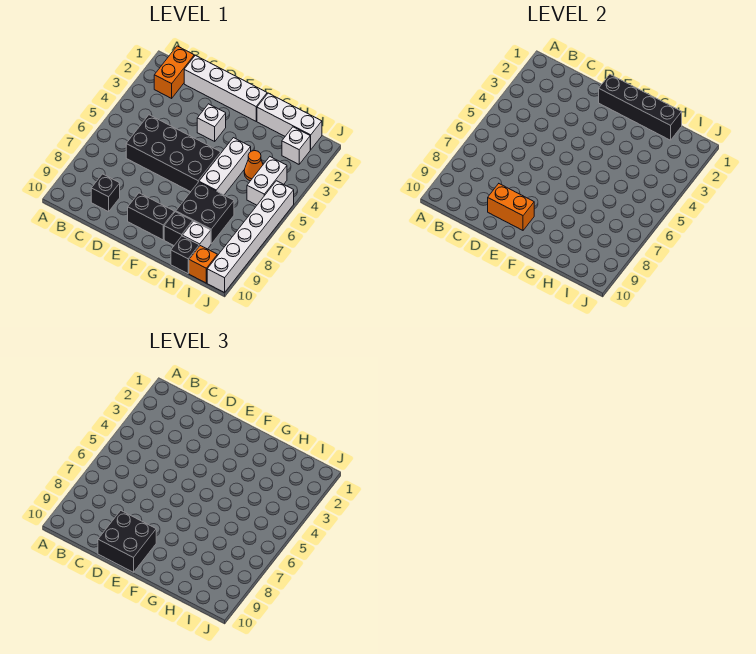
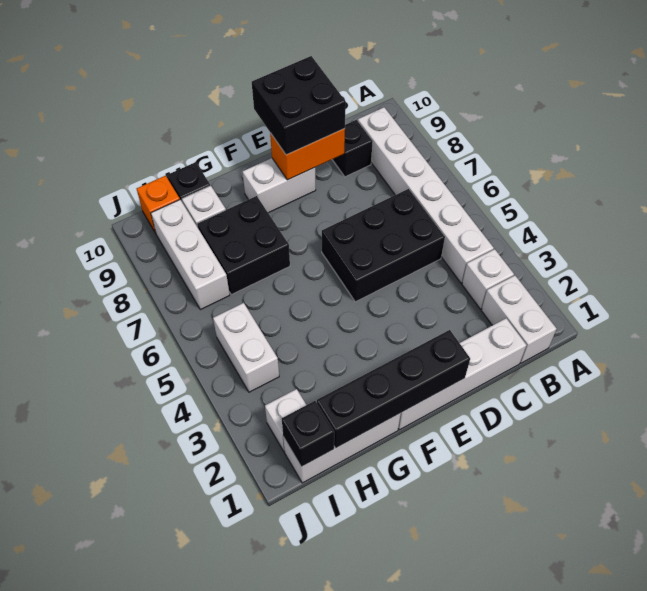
orange brick B1:B2 level 1 -> white brick B1:B2 level 1
black brick C5:F6 level 1 -> black brick C5:E6 level 1
white brick E3 level 1 -> white brick B3 level 1
black brick E9:F9 level 1 -> white brick E9:F9 level 1
white brick G4:G6 level 1 -> white brick I7:I9 level 1
black brick G9 level 1 -> black brick I1 level 2
orange cone H4 level 1 -> none
white brick J5:J10 level 1 -> white brick B4:B9 level 1

